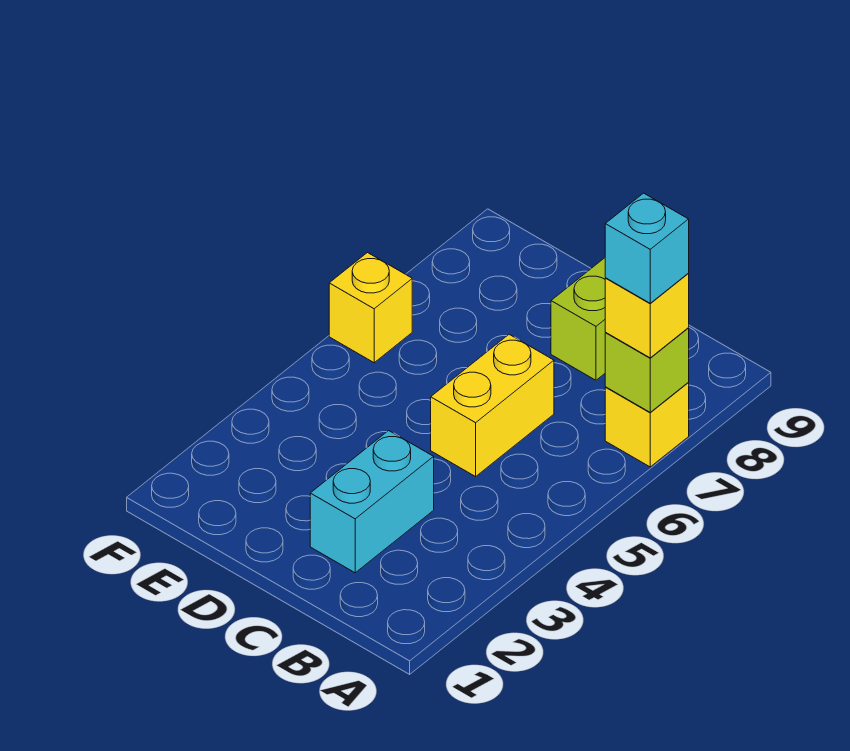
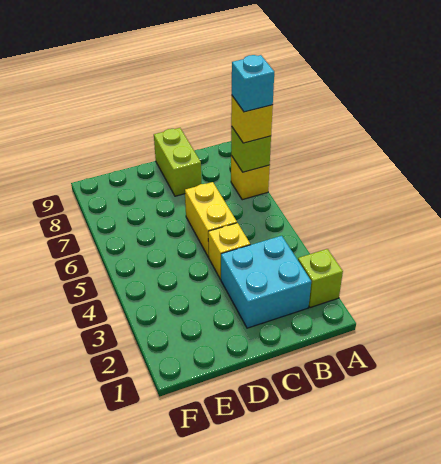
none -> lime brick A2 level 1
cyan brick C2:C3 level 1 -> cyan brick B2:C3 level 1
yellow brick F6 level 1 -> yellow brick C4 level 1

